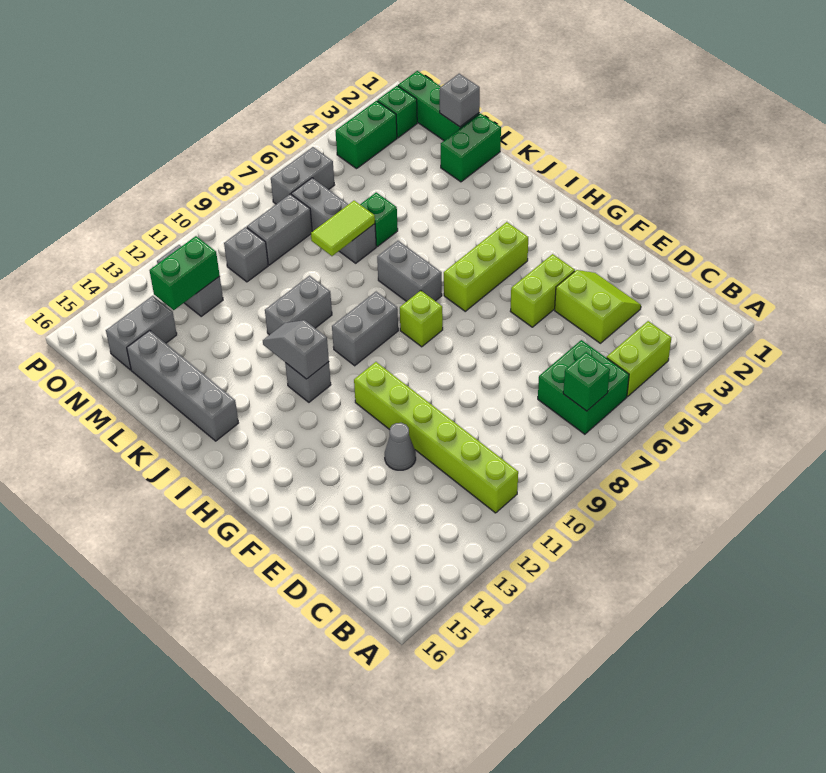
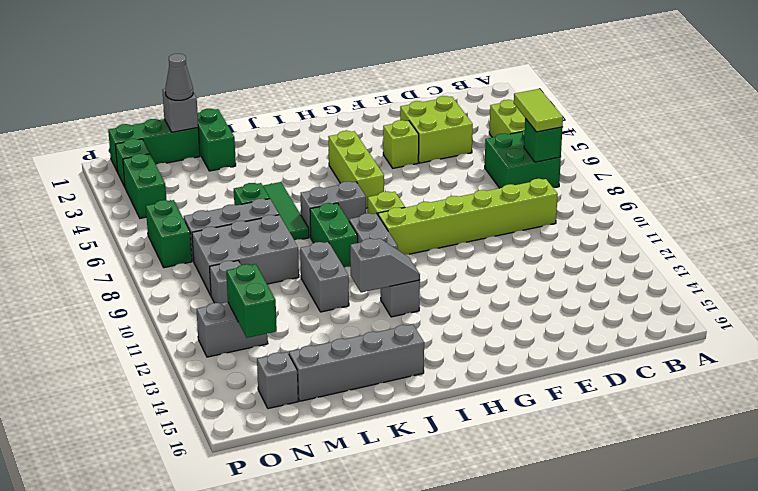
lime brick B11:G11 level 1 -> lime brick C9:H9 level 1
lime slope D3:E4 level 1 top 4 -> lime brick D3:E4 level 1
grey cone E12 level 1 -> grey cone M1 level 3
lime brick F4:F5 level 1 -> lime brick F4 level 1
grey slope I12:J12 level 2 top I -> grey slope I12:J12 level 2 top J
none -> green brick J8:J9 level 1
none -> green tile K5:K7 level 1
lime tile L7:L8 level 2 -> lime tile B6:B7 level 3
grey brick N8:N9 level 1 -> grey brick L8:N9 level 1
grey brick N14:N15 level 1 -> grey brick N15 level 1
grey brick O6:O7 level 1 -> green brick O6:O7 level 1

